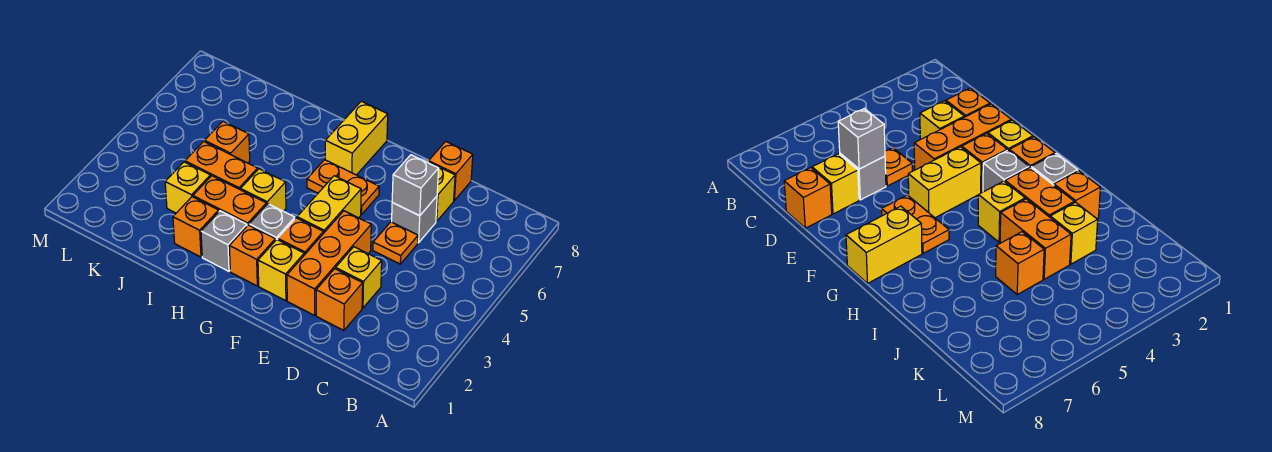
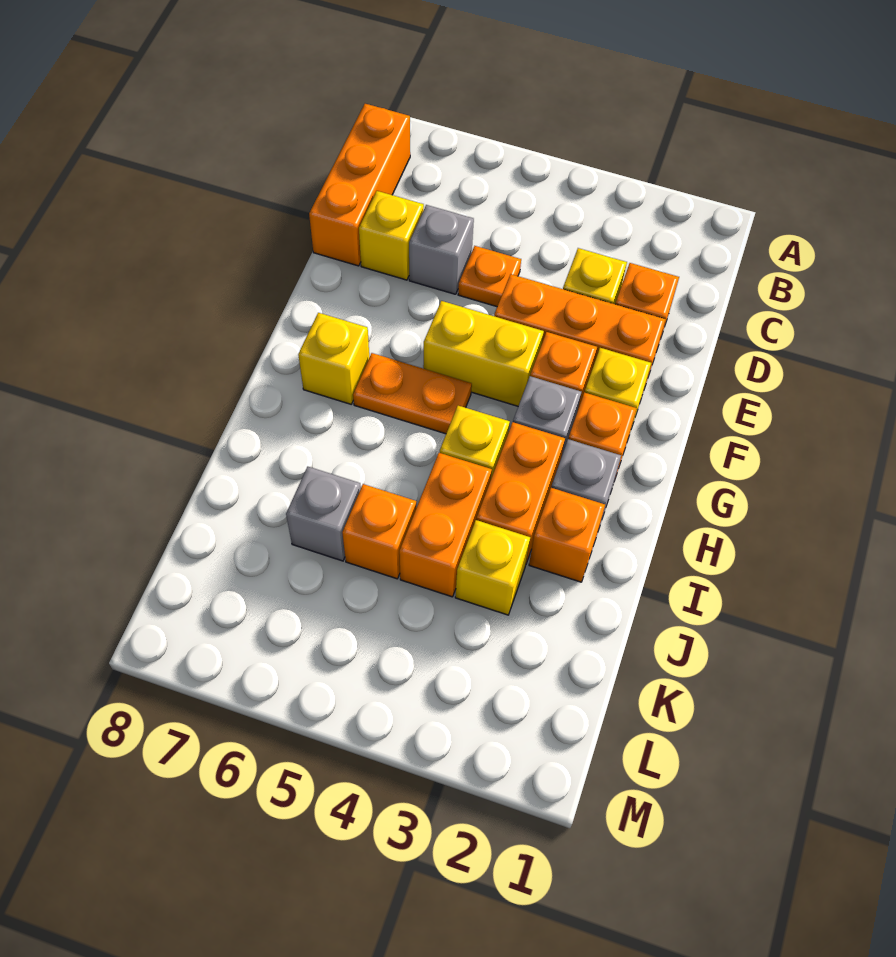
grey brick D6 level 2 -> grey brick J6 level 1
orange brick D8 level 1 -> orange brick B8:D8 level 1
orange plate F6:G6 level 1 -> orange plate G5:G6 level 1
yellow brick G7:G8 level 1 -> yellow brick G7 level 1

